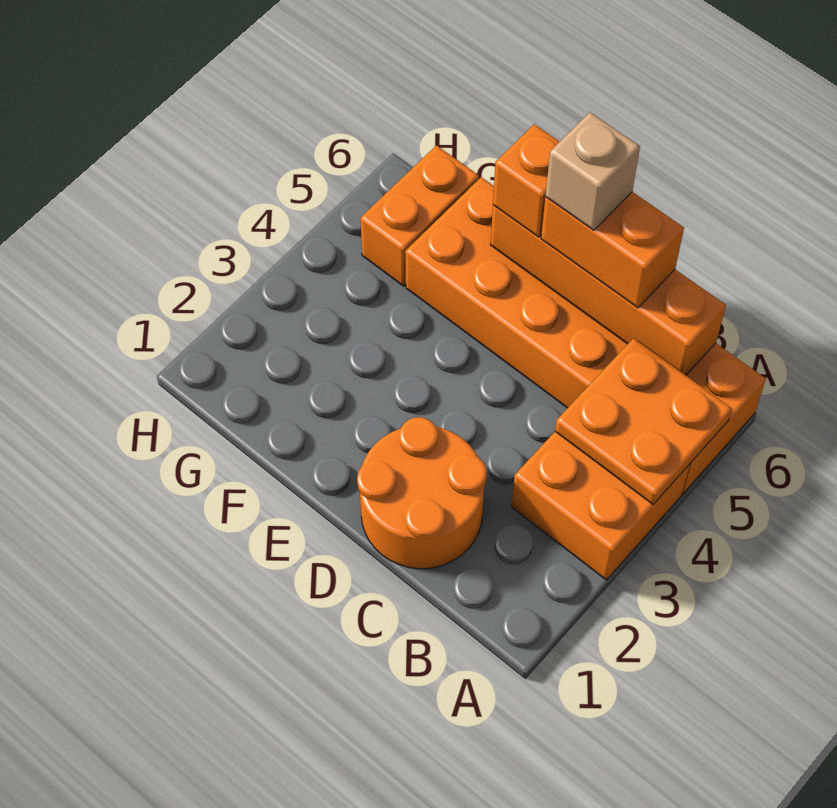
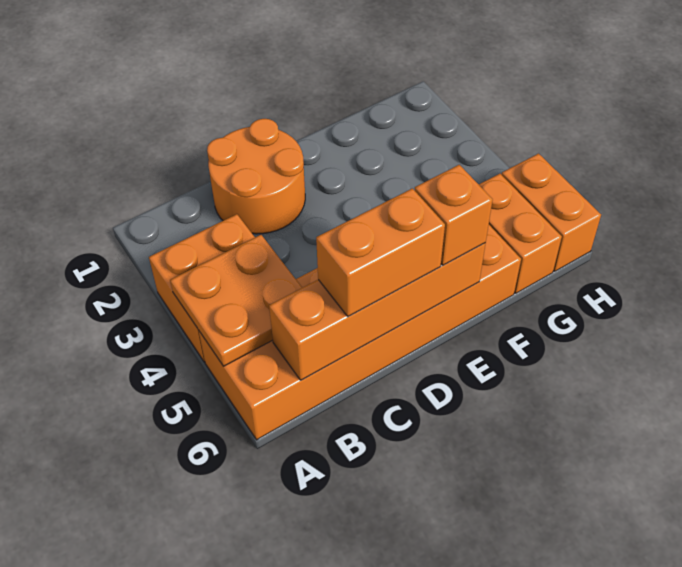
tan brick D6 level 4 -> none
none -> orange brick H5:H6 level 1

